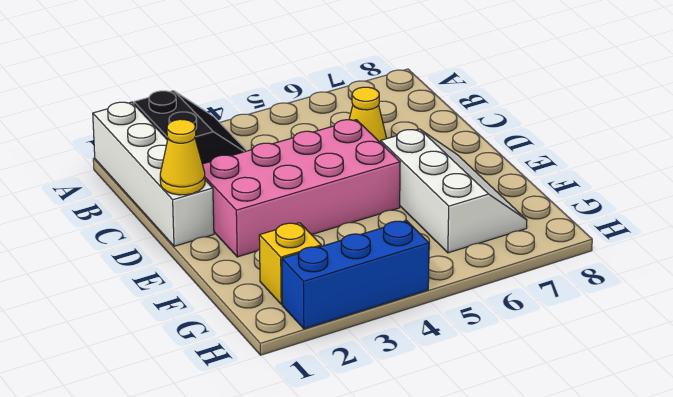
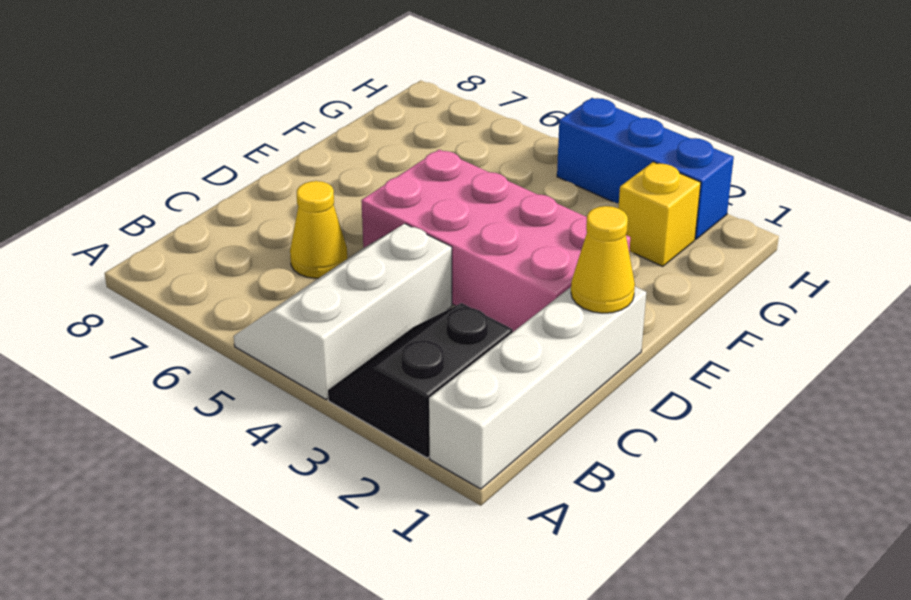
white slope E6:G7 level 1 top 6 -> white slope A4:C5 level 1 top 4

